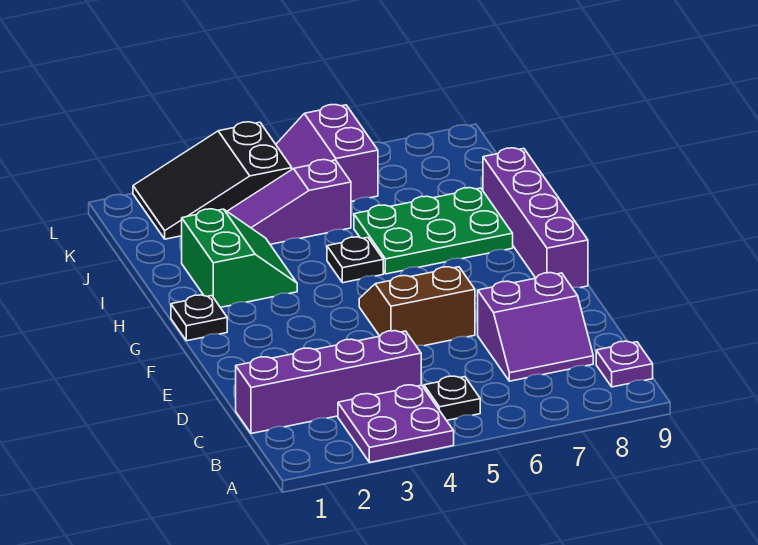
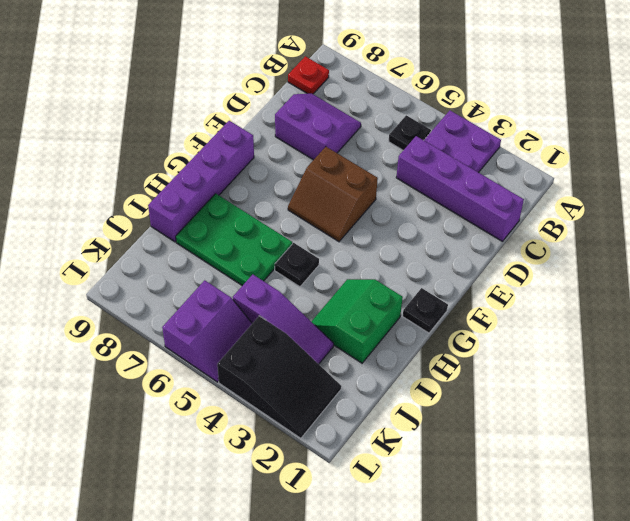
purple plate B9 level 1 -> red plate B9 level 1

